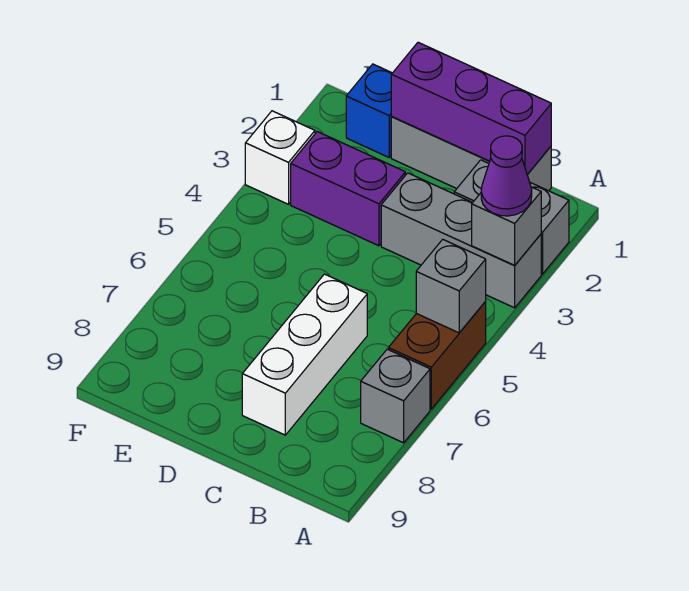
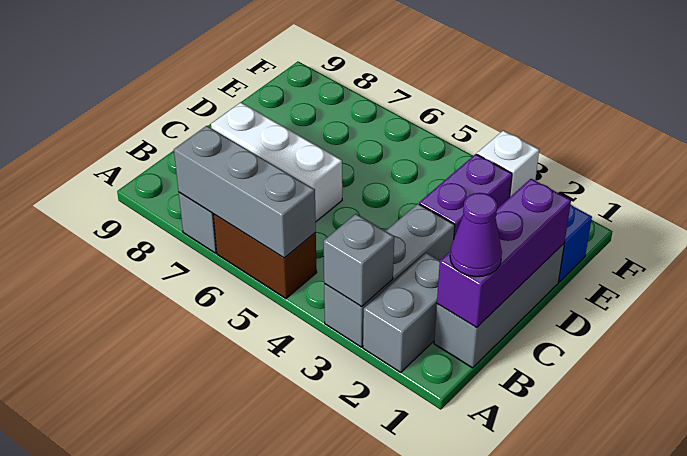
purple cone A3 level 3 -> purple cone B1 level 3
grey brick A5 level 2 -> grey brick A5:A7 level 2

